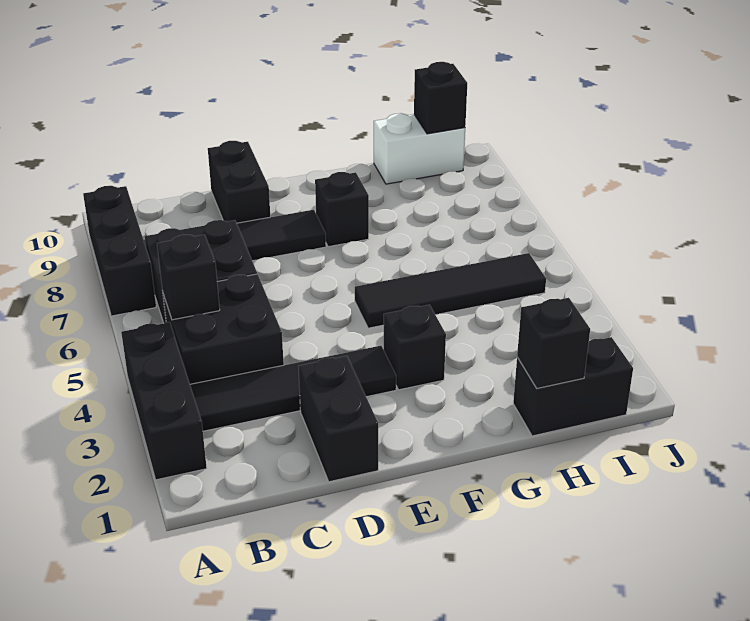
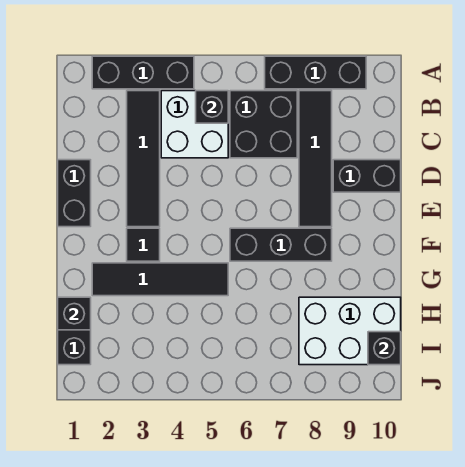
black brick B4:C5 level 1 -> white brick B4:C5 level 1
black brick D1:D2 level 1 -> black brick D1:E1 level 1
black brick F3 level 1 -> black tile F3 level 1
black tile F5:I5 level 1 -> black tile G2:G5 level 1
black brick F8 level 1 -> black brick F6:F8 level 1
white brick H10:I10 level 1 -> white brick H8:I10 level 1

